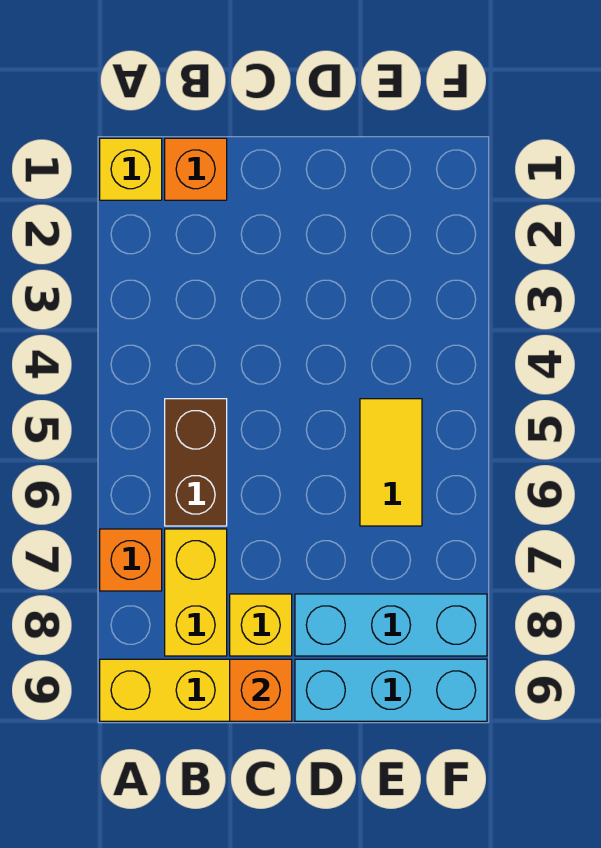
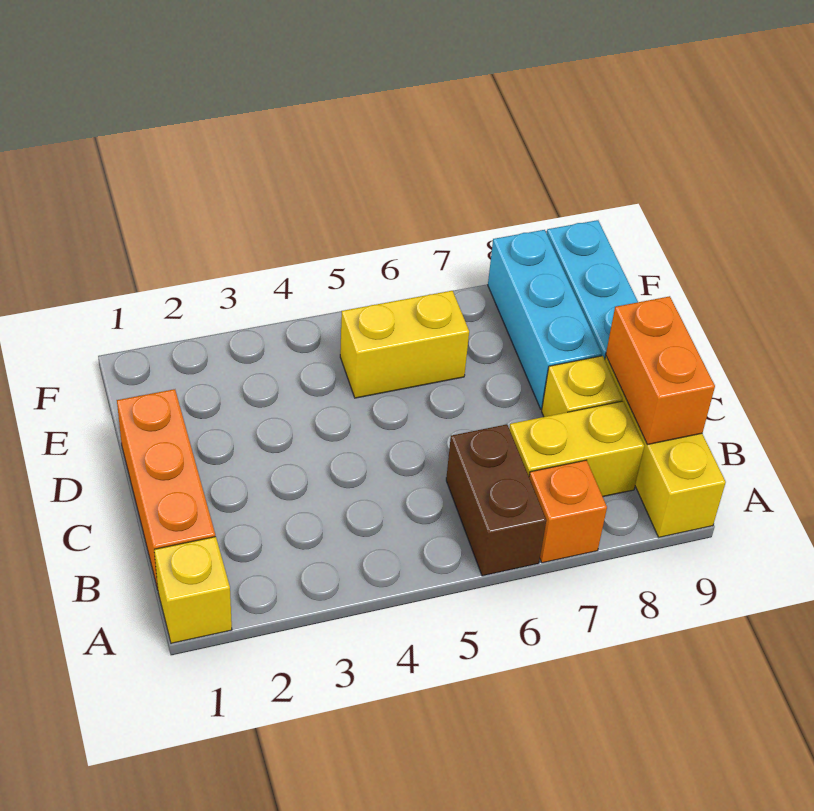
orange brick B1 level 1 -> orange brick B1:D1 level 1
brown brick B5:B6 level 1 -> brown brick A6:B6 level 1
orange brick C9 level 2 -> orange brick B9:C9 level 2
yellow tile E5:E6 level 1 -> yellow brick E5:E6 level 1

